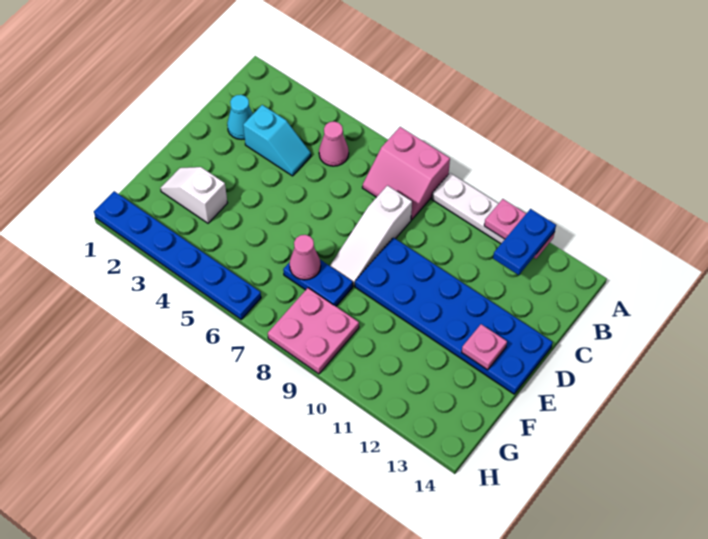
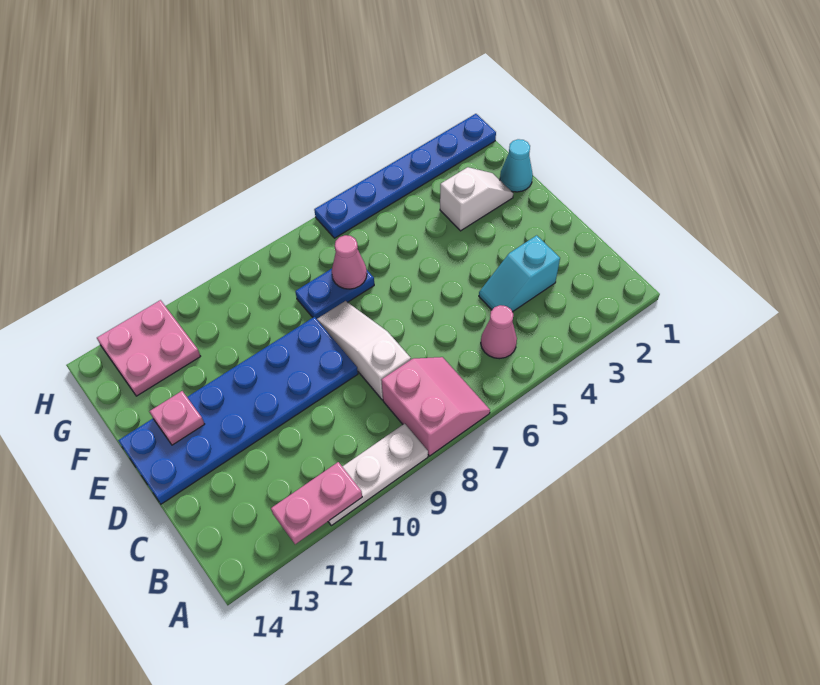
pink slope A7:B8 level 1 top A -> pink slope A7:B8 level 1 top 8
blue plate A12:B12 level 3 -> none
cyan cone C2 level 1 -> cyan cone F1 level 1
pink plate G8:H9 level 1 -> pink plate G12:H13 level 1

